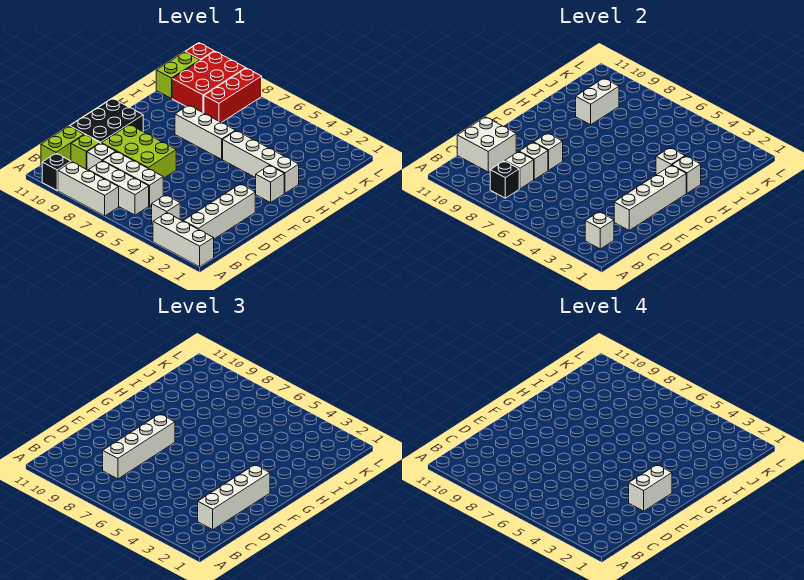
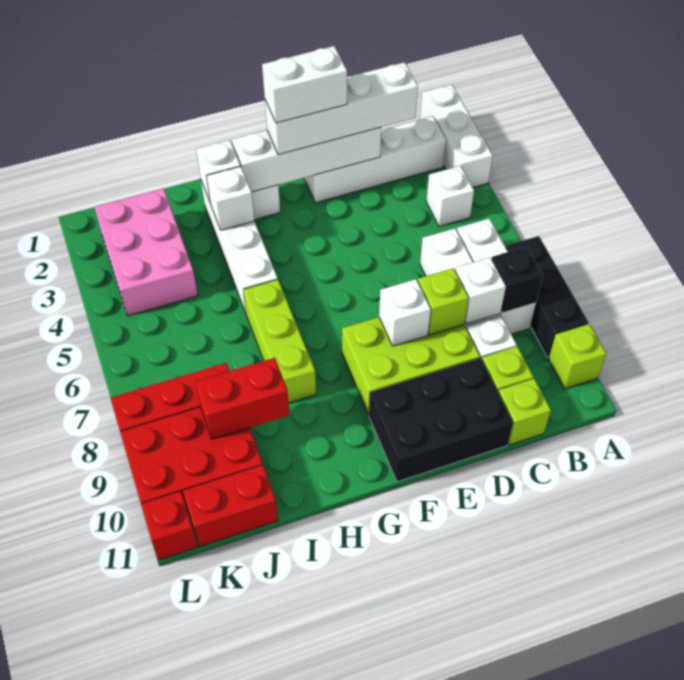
white brick A7:A9 level 1 -> black brick A7:A9 level 1
black brick A10 level 1 -> lime brick A10 level 1
white brick B2 level 2 -> none
lime brick B11:C11 level 1 -> lime brick C11 level 1
white brick C8:F8 level 3 -> none
white brick C10:D11 level 2 -> none
lime brick D7:E9 level 1 -> lime brick D8:F9 level 1
white brick D8 level 2 -> lime brick D8 level 2
white brick H6:H8 level 1 -> lime brick H6:H8 level 1
white brick I9:J9 level 2 -> red brick I9:J9 level 2
none -> pink brick J2:K4 level 1
lime brick J11:K11 level 1 -> red brick J11:K11 level 1

